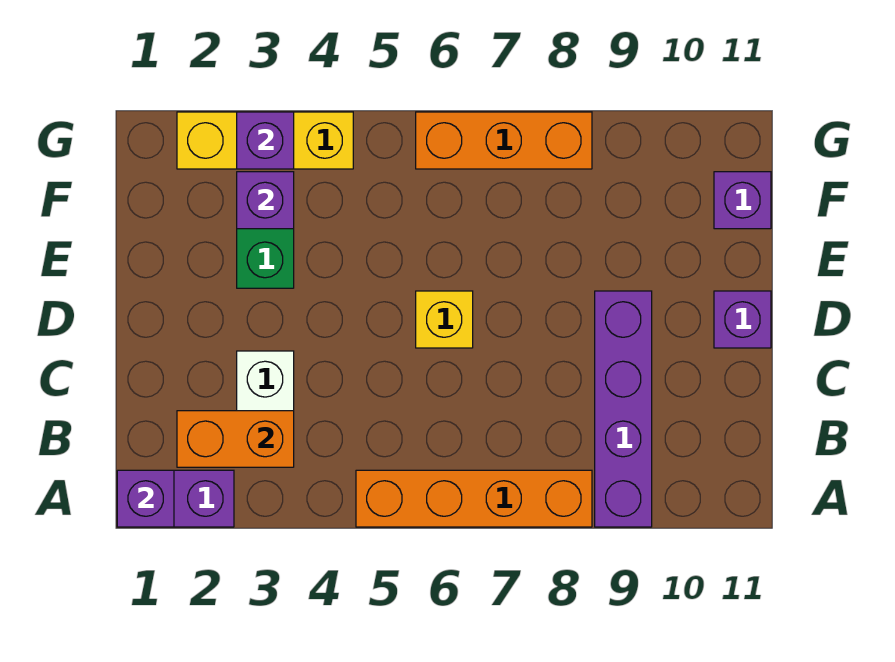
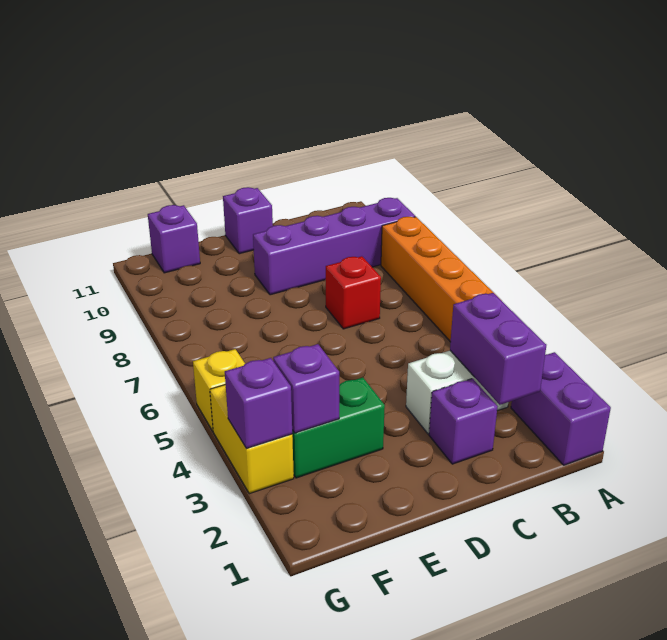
purple brick A1 level 2 -> purple brick C2 level 1
orange brick B2:B3 level 2 -> purple brick B2:B3 level 2
none -> red brick C7 level 1
yellow brick D6 level 1 -> yellow brick G5 level 1
yellow brick G2:G4 level 1 -> yellow brick G3:G4 level 1
orange brick G6:G8 level 1 -> none

